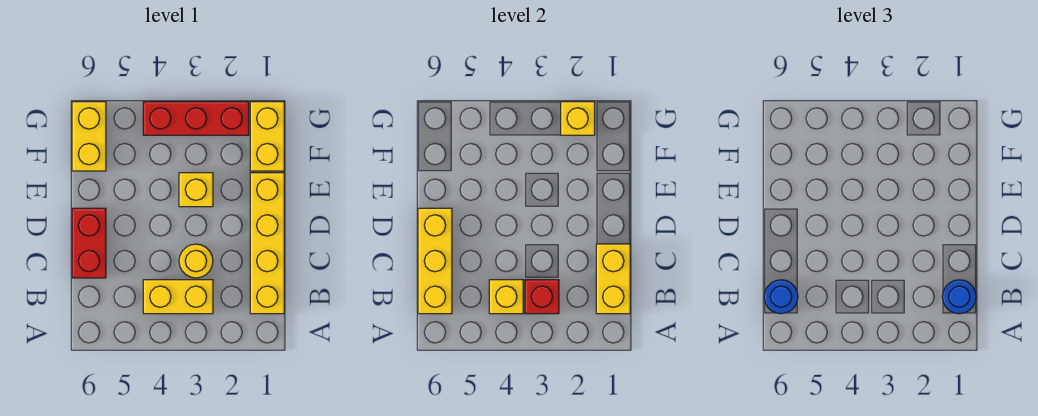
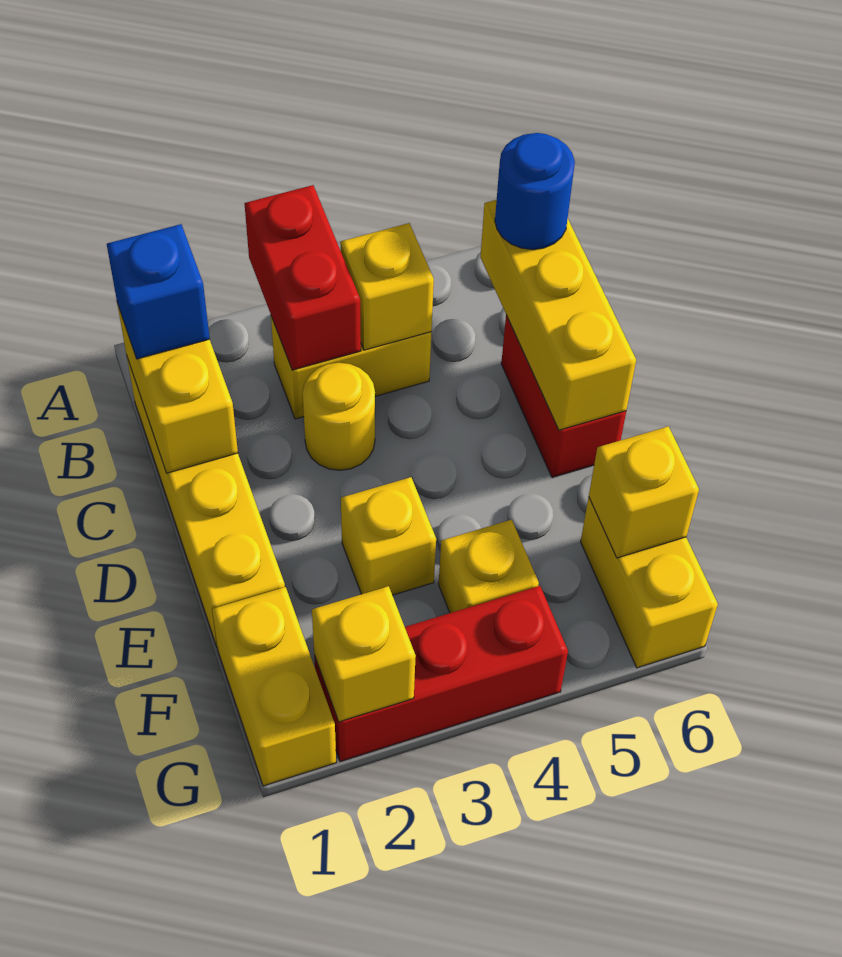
blue round brick B1 level 3 -> blue brick B1 level 3
red brick B3 level 2 -> red brick A3:B3 level 2
none -> yellow brick F4 level 1
none -> yellow brick F6 level 2

